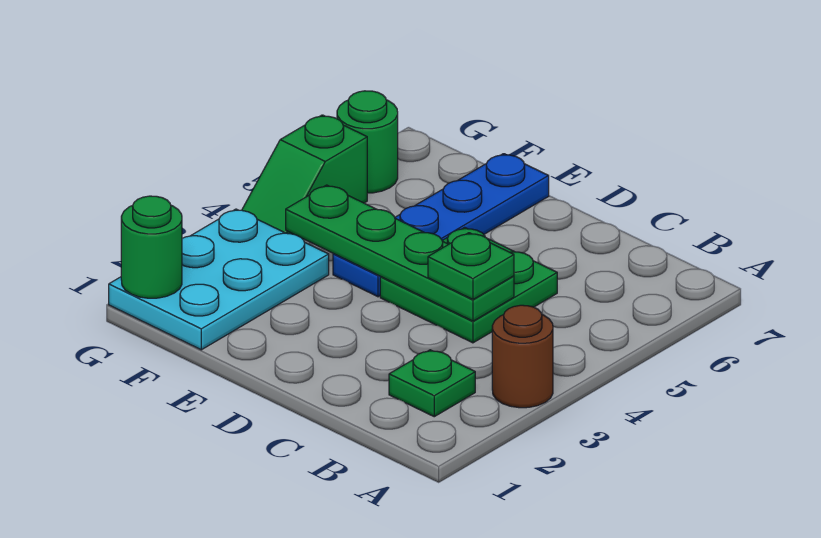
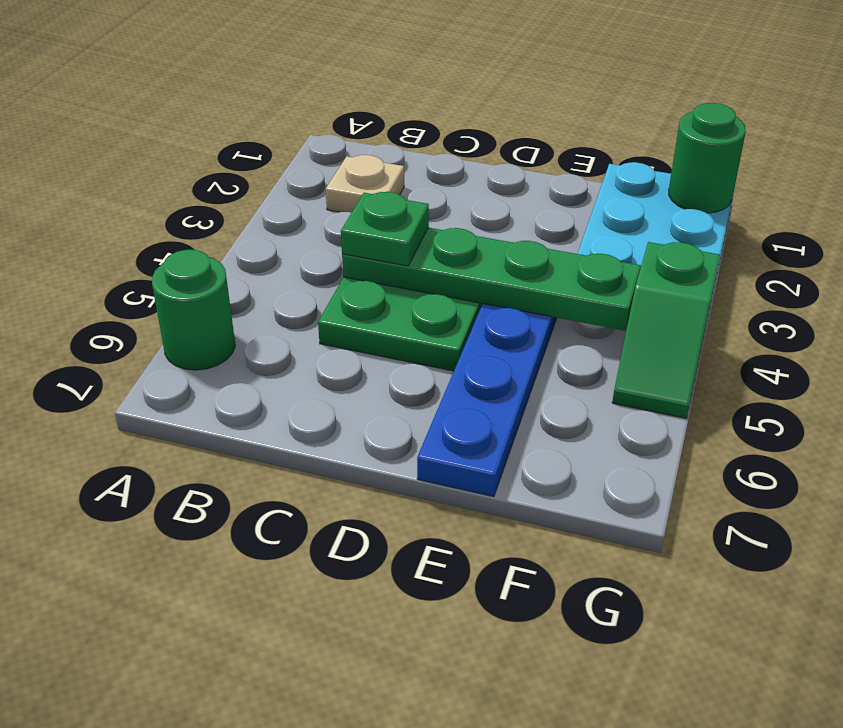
brown round brick A3 level 1 -> none
green plate B2 level 1 -> tan plate B2 level 1
green slope G4:G5 level 1 top 5 -> green slope G4:G5 level 1 top 4
green round brick G6 level 1 -> green round brick A6 level 1

